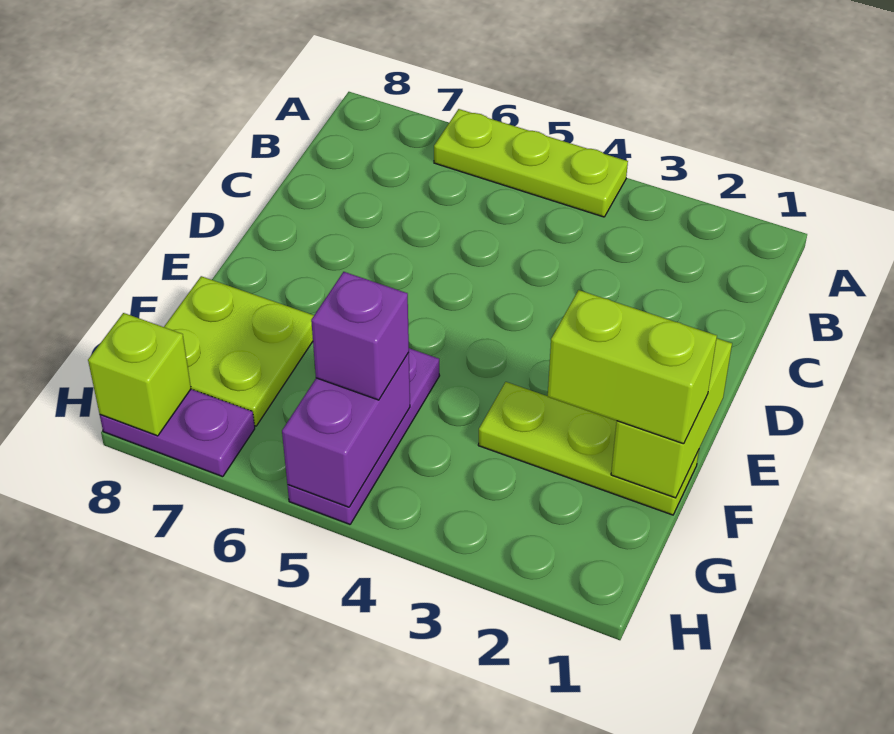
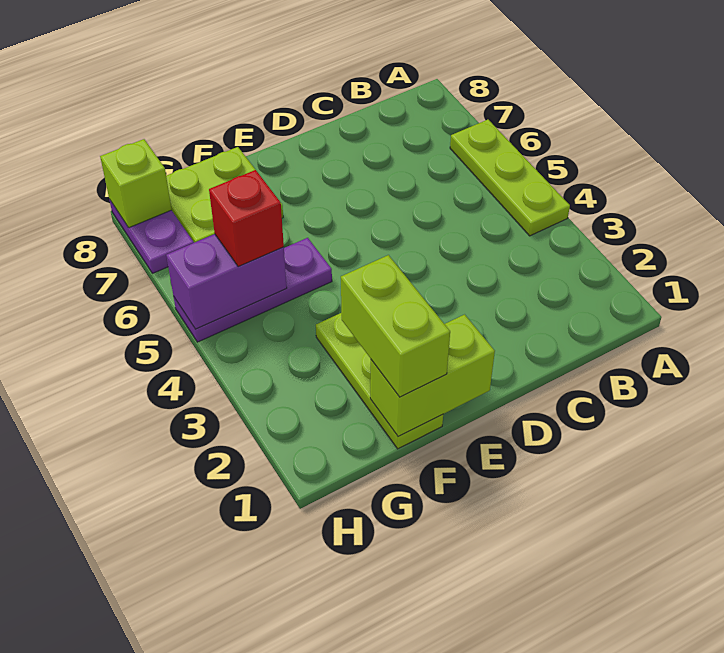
purple brick G5 level 3 -> red brick G5 level 3

